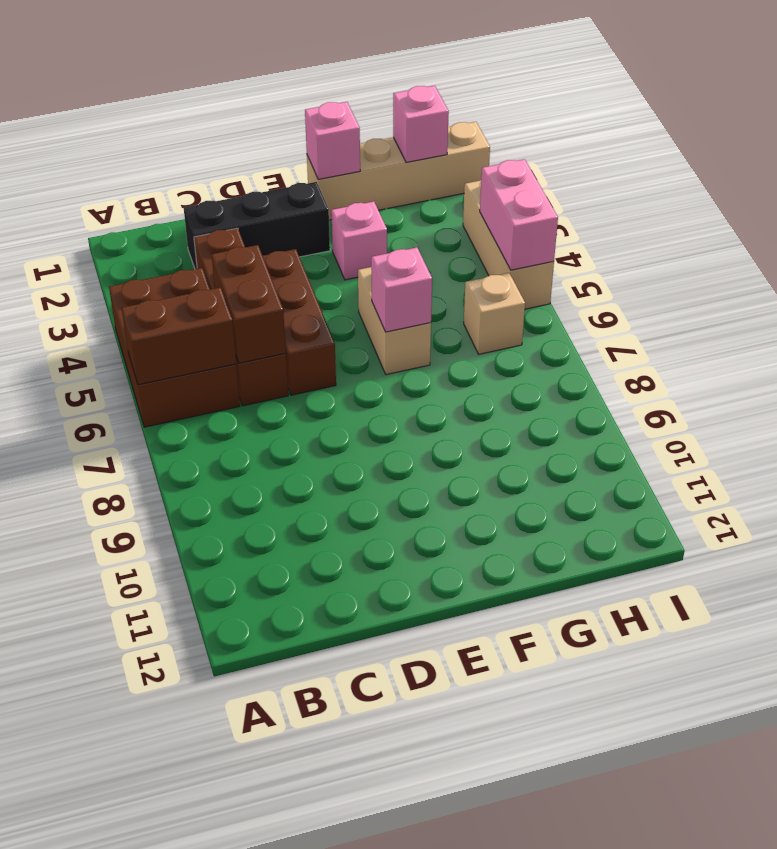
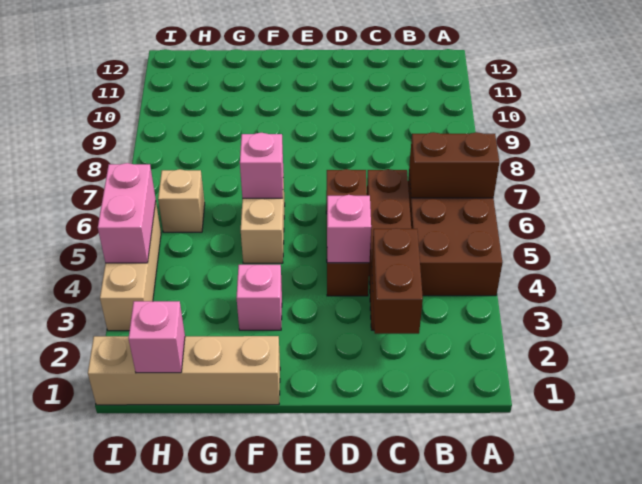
black brick C2:E2 level 1 -> none
brown brick C5:C6 level 2 -> brown brick C2:C3 level 2
pink brick F1 level 2 -> pink brick D4 level 2

